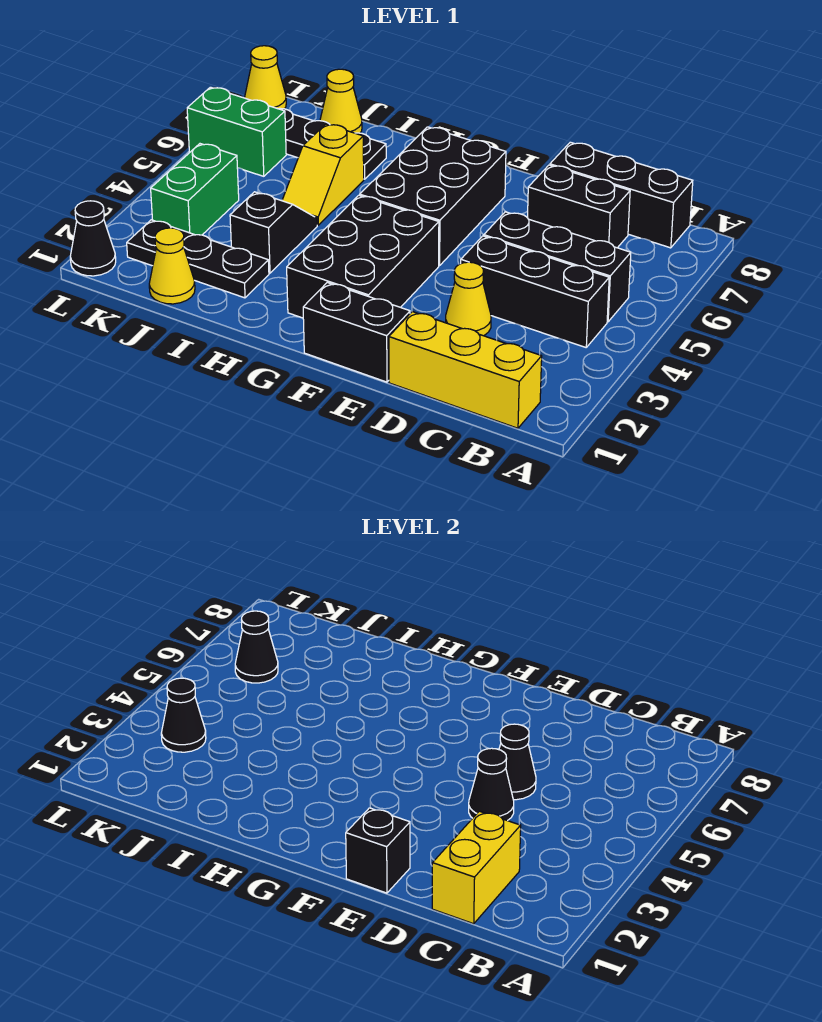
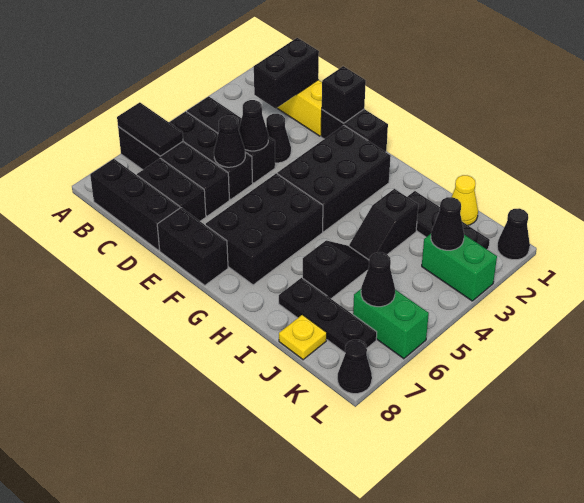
none -> black brick A6:D6 level 1
none -> black tile A6:B6 level 2
yellow brick C1:C2 level 2 -> black brick C1:C2 level 2
yellow cone D3 level 1 -> black cone D3 level 1
none -> black brick E8:F8 level 1
yellow slope I5:I6 level 1 top 6 -> black slope I5:I6 level 1 top 6
yellow cone J8 level 1 -> yellow plate J8 level 1
green brick K3:K4 level 1 -> green brick K3:L3 level 1
yellow cone L8 level 1 -> black cone L8 level 1

